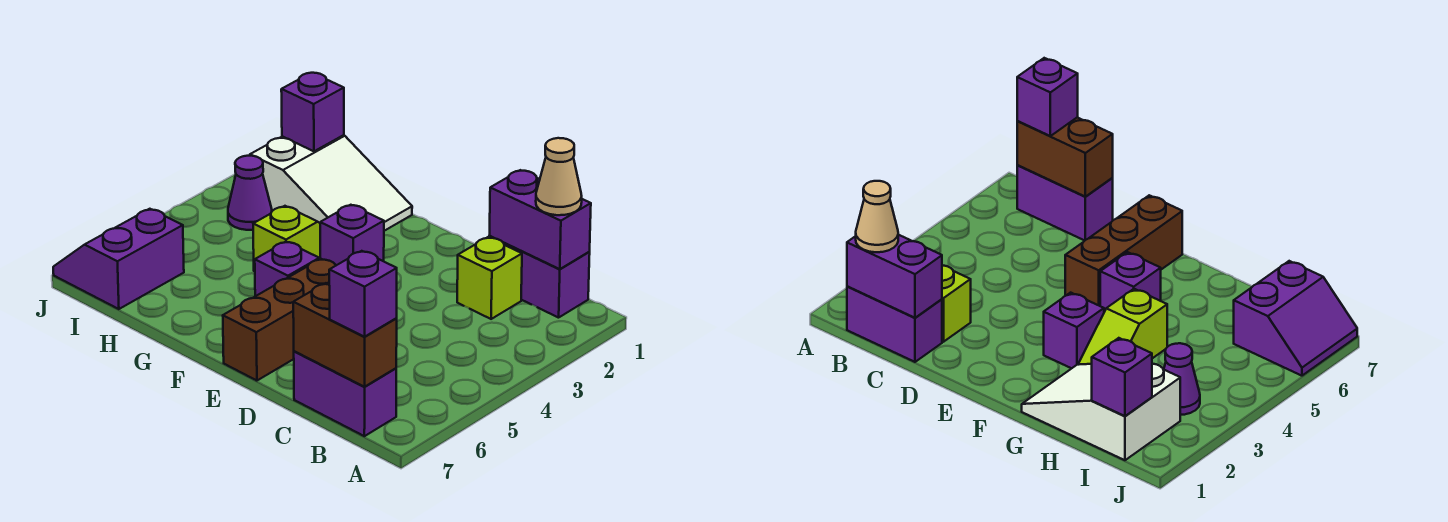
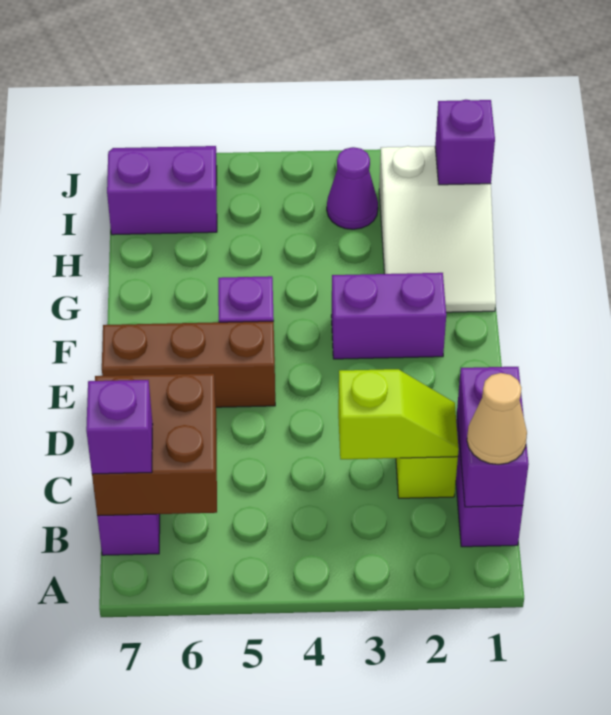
brown brick B7:C7 level 2 -> brown brick B6:C7 level 2
purple brick F3 level 1 -> purple brick F2:F3 level 1
lime slope G3:G4 level 1 top 4 -> lime slope C2:C3 level 2 top 3

